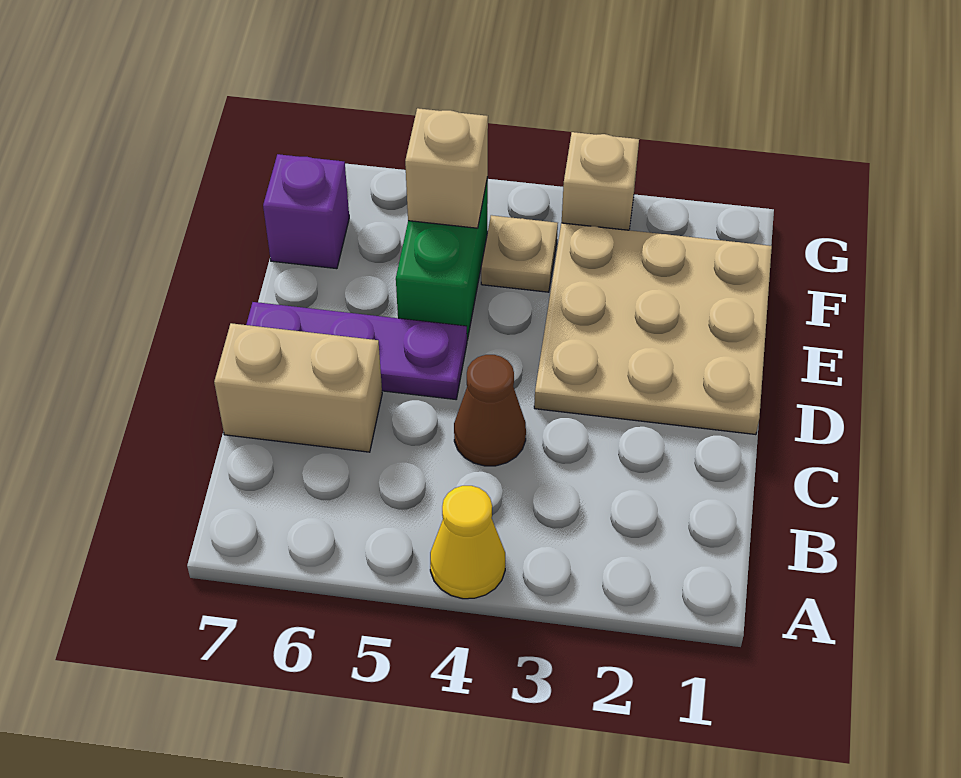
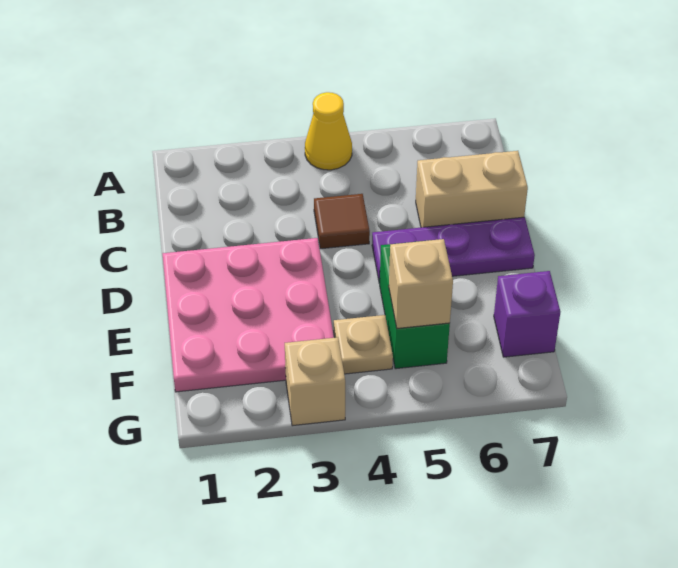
brown cone C4 level 1 -> brown tile C4 level 1
tan plate D1:F3 level 1 -> pink plate D1:F3 level 1

